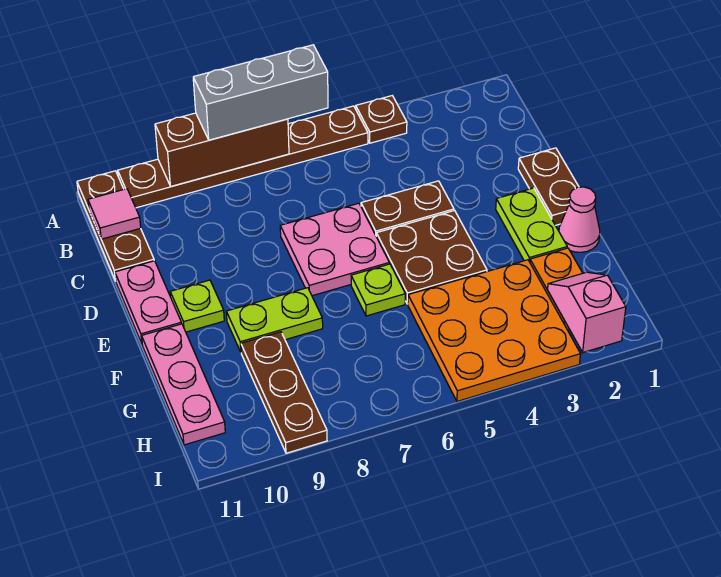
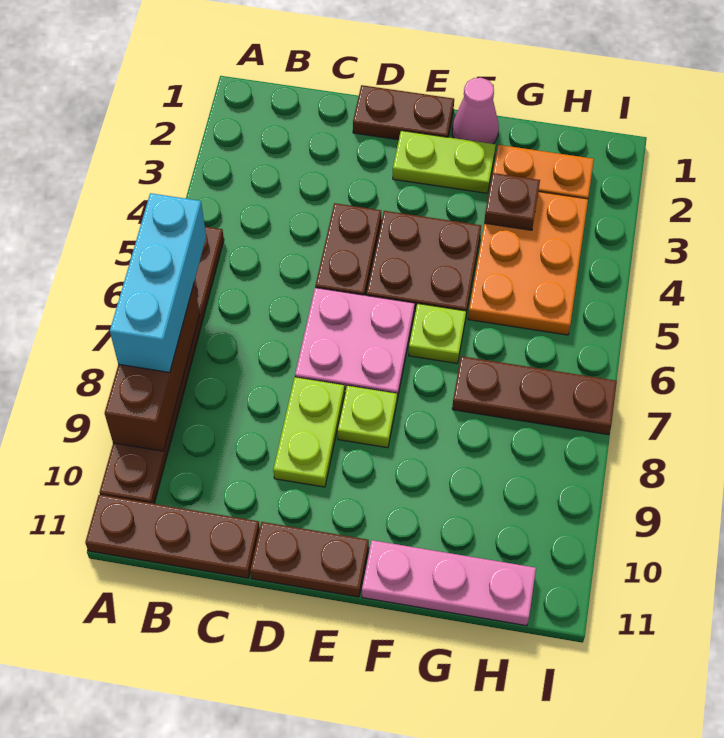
brown plate A4 level 1 -> brown plate G3 level 2
grey brick A6:A8 level 3 -> cyan brick A6:A8 level 3
pink tile B11 level 2 -> none
pink plate D11:E11 level 1 -> brown plate D11:E11 level 1
lime plate E10 level 1 -> lime plate E8 level 1
lime plate F8:F9 level 1 -> lime plate D8:D9 level 1
orange plate G3:I5 level 1 -> orange plate G3:H5 level 1
brown plate G9:I9 level 1 -> brown plate G7:I7 level 1
pink slope H2:I2 level 2 top I -> none

